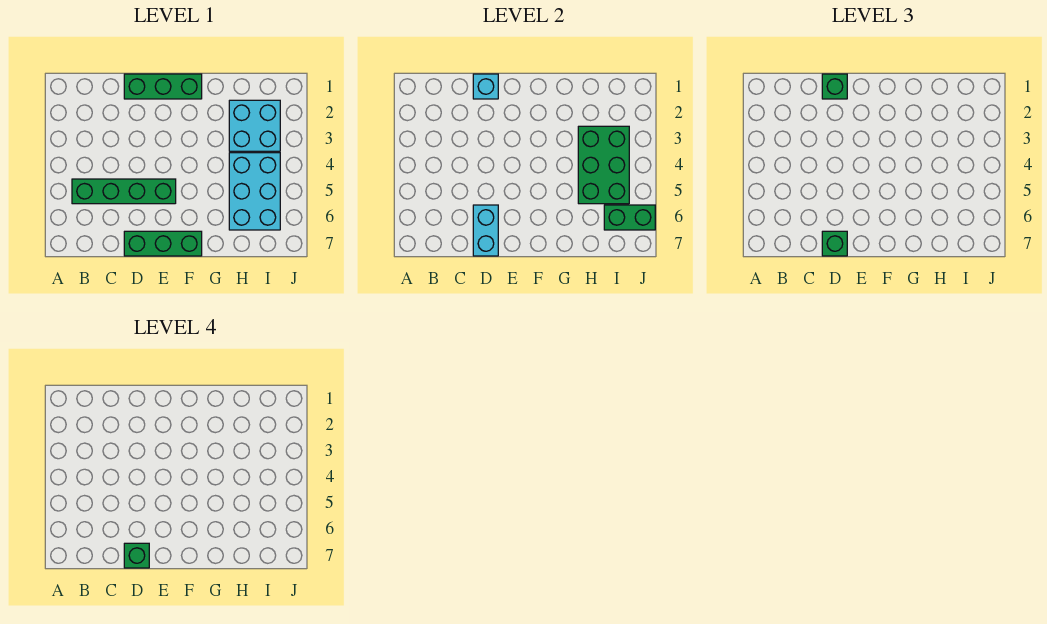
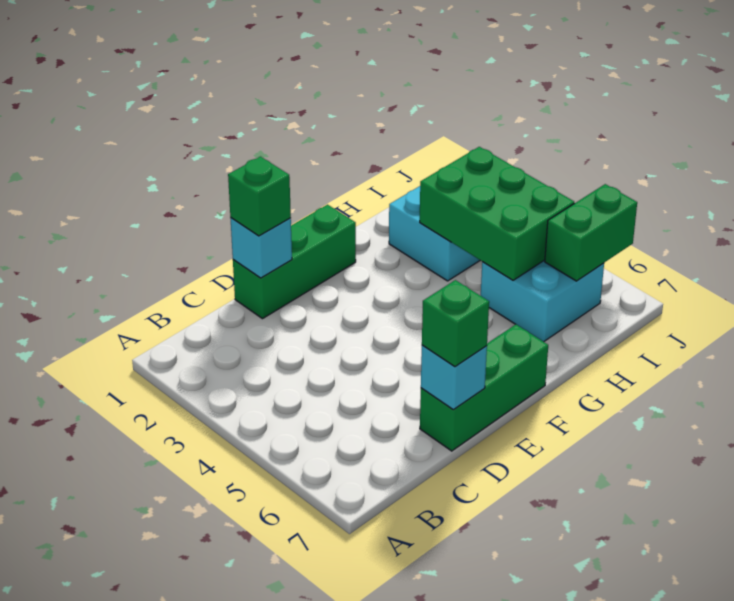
green brick B5:E5 level 1 -> none
cyan brick D6:D7 level 2 -> cyan brick D7 level 2
green brick D7 level 4 -> none
cyan brick H4:I6 level 1 -> cyan brick H5:I6 level 1

